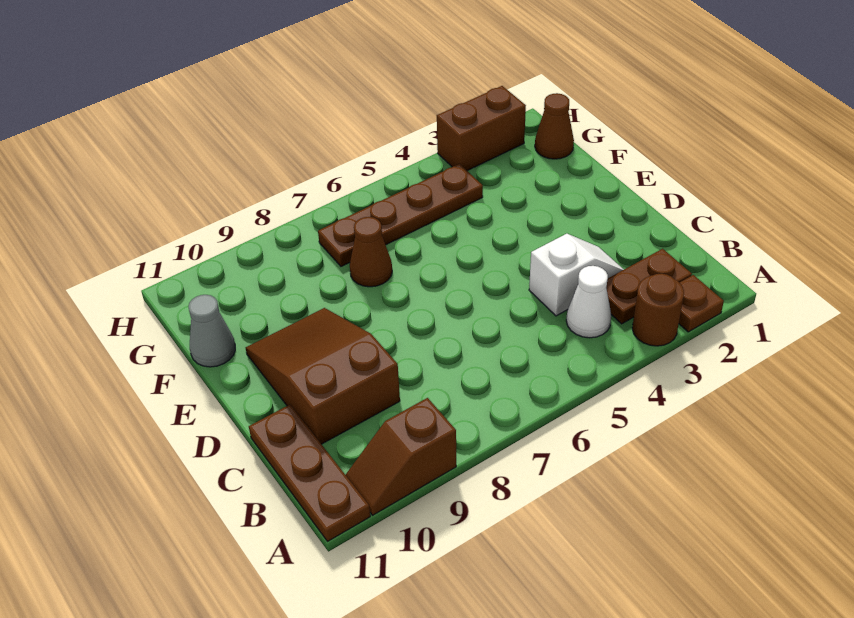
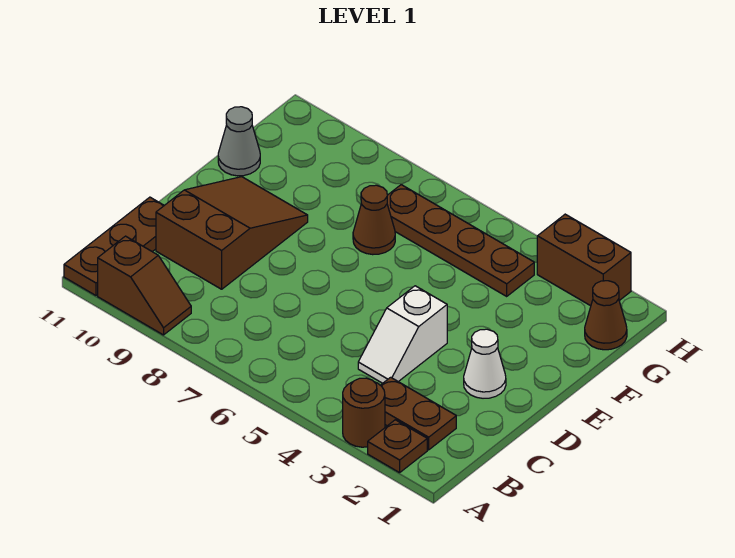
brown slope A9:A10 level 1 top 9 -> brown slope A9:A10 level 1 top 10
white cone B4 level 1 -> white cone D2 level 1
white slope C3:C4 level 1 top 4 -> white slope C4:D4 level 1 top D

